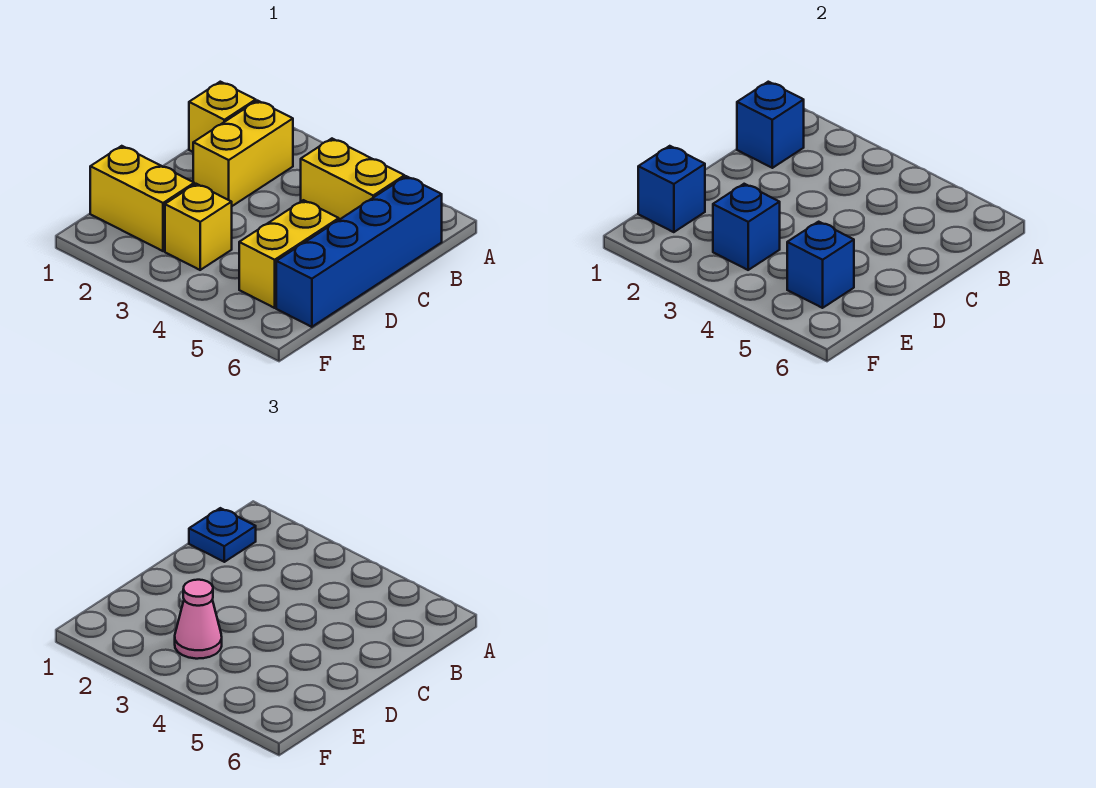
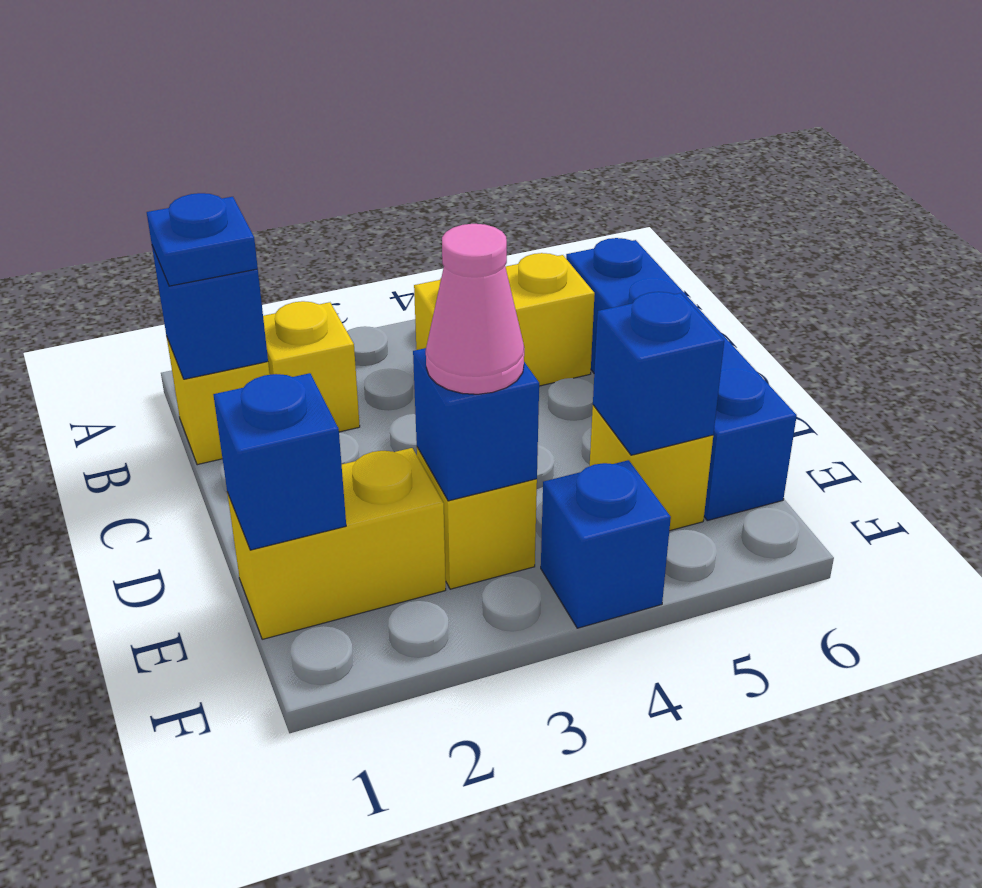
yellow brick B2:C2 level 1 -> yellow brick B2 level 1
yellow brick D5:E5 level 1 -> yellow brick E5 level 1
none -> blue brick F4 level 1

